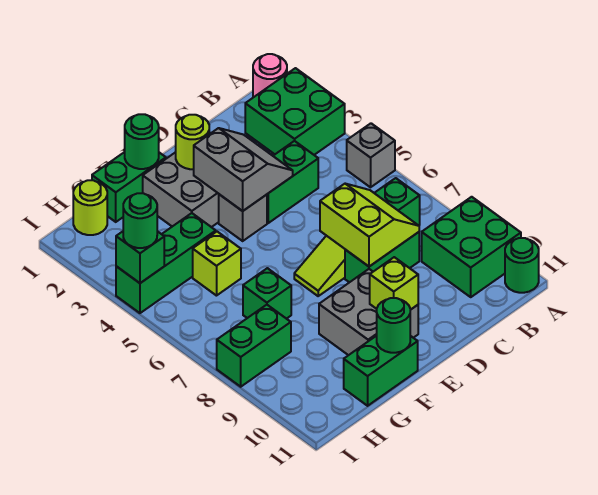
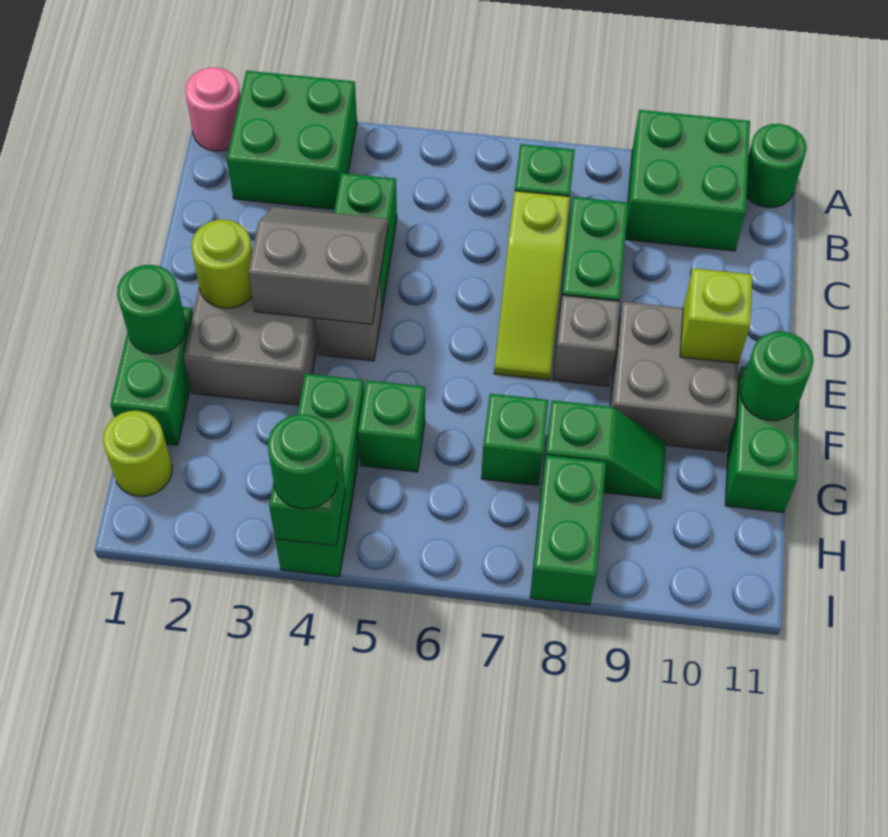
grey brick A5 level 1 -> grey brick E8 level 1
lime slope C7:D8 level 2 top D -> none
lime brick G5 level 1 -> green brick G5 level 1
none -> green slope G8:G9 level 1 top 8

